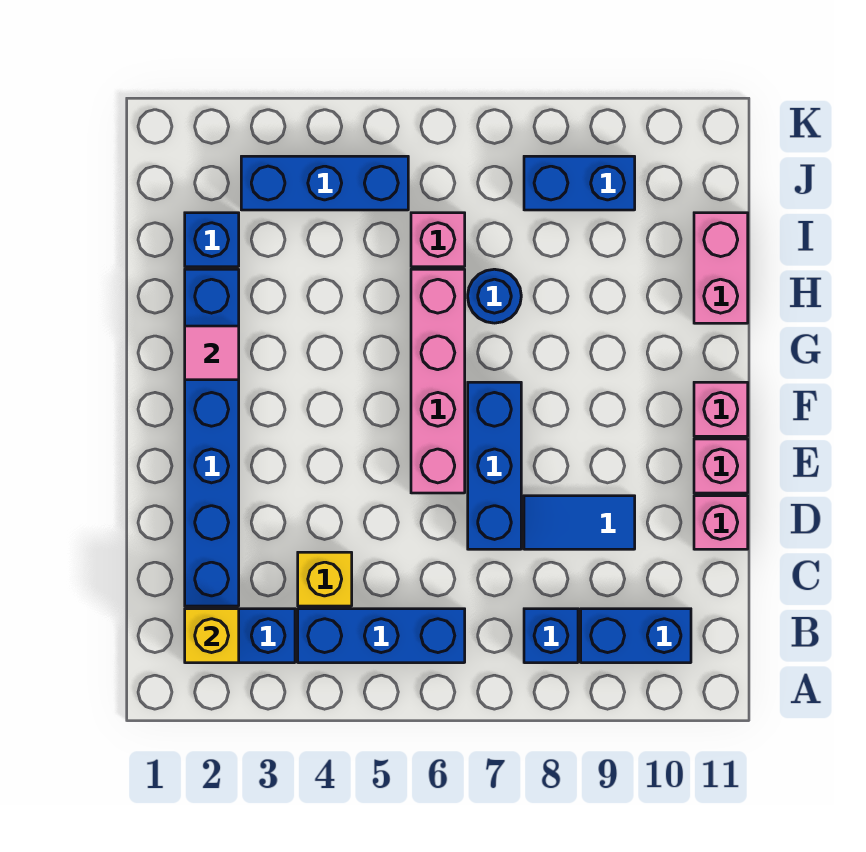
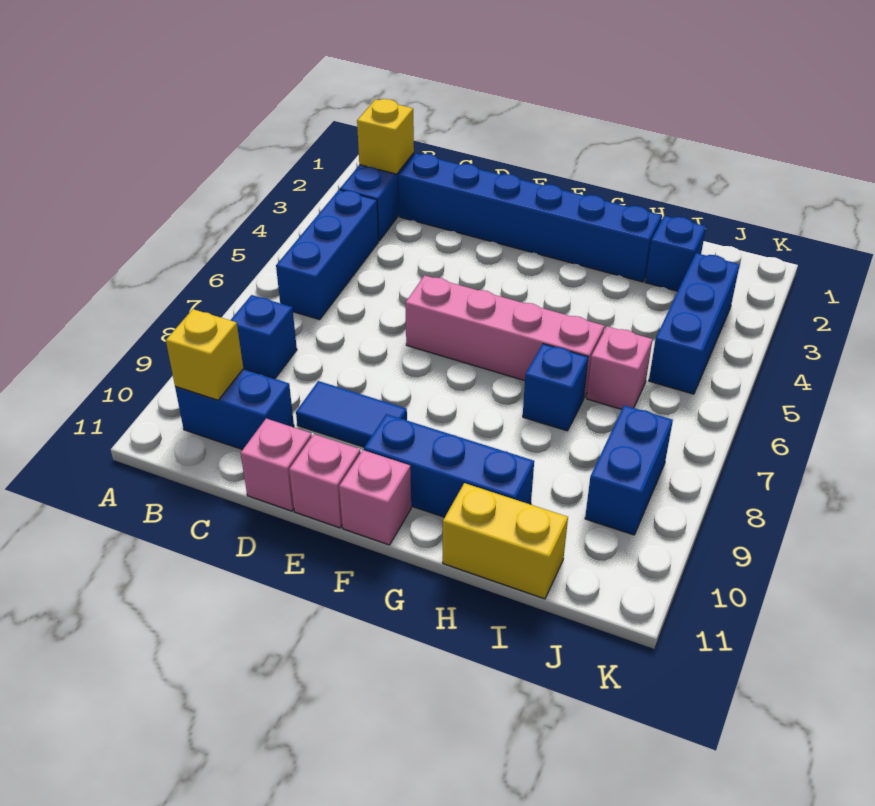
blue brick B9:B10 level 1 -> blue brick B10:C10 level 1
yellow brick C4 level 1 -> yellow brick B10 level 2
blue brick D7:F7 level 1 -> blue brick F10:H10 level 1
blue tile D8:D9 level 1 -> blue tile D9:E9 level 1
pink tile G2 level 2 -> none
blue round brick H7 level 1 -> blue brick H7 level 1
pink brick H11:I11 level 1 -> yellow brick H11:I11 level 1

